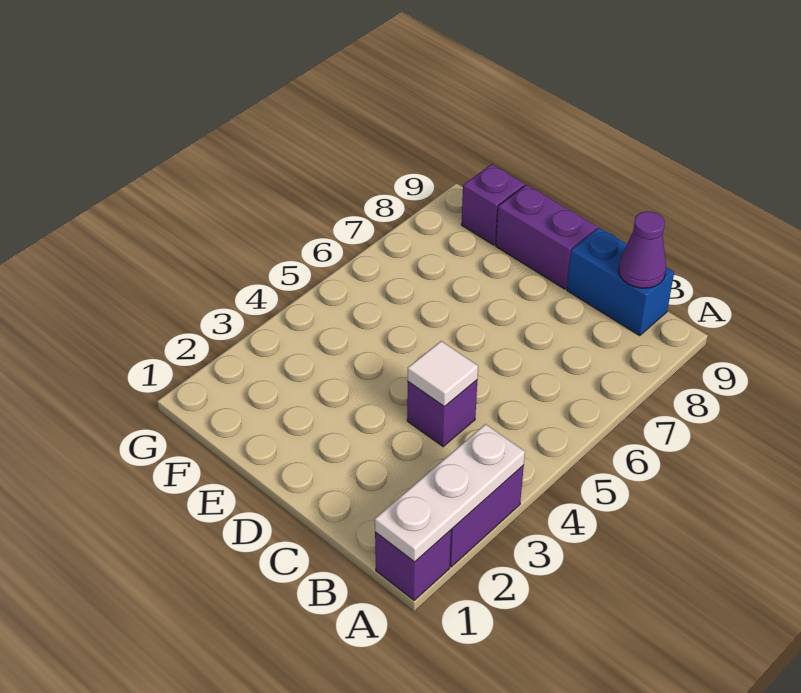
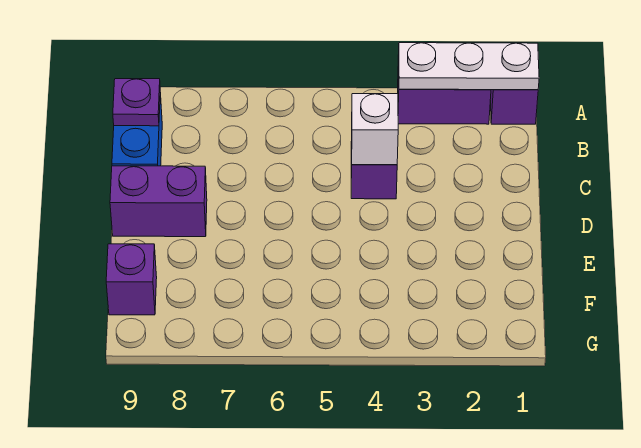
purple cone B9 level 2 -> purple plate B9 level 2
white tile C4 level 2 -> white brick C4 level 2
purple brick D9:E9 level 1 -> purple brick D8:D9 level 1

